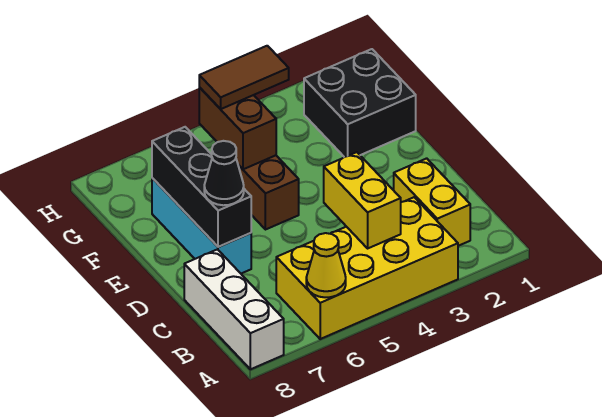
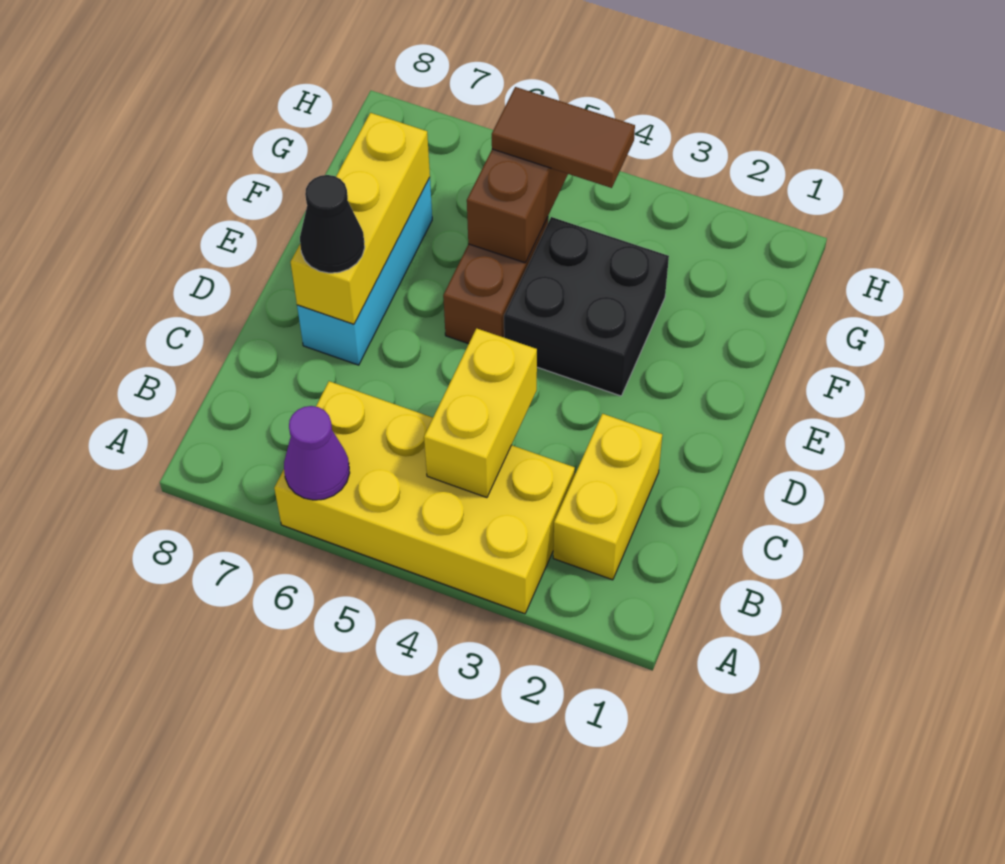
yellow cone A6 level 2 -> purple cone A6 level 2
white brick A8:C8 level 1 -> none
black brick D7:F7 level 2 -> yellow brick D7:F7 level 2
black brick F1:G2 level 1 -> black brick E3:F4 level 1

